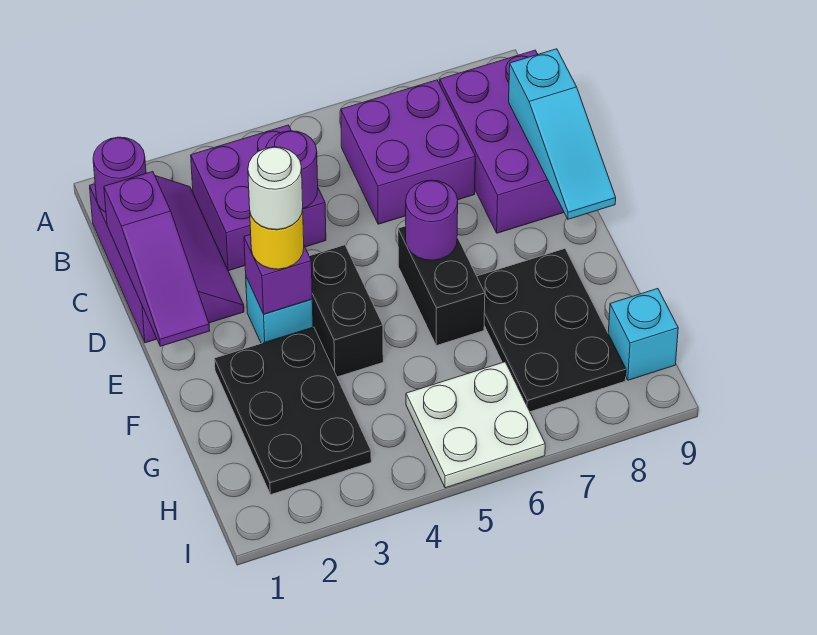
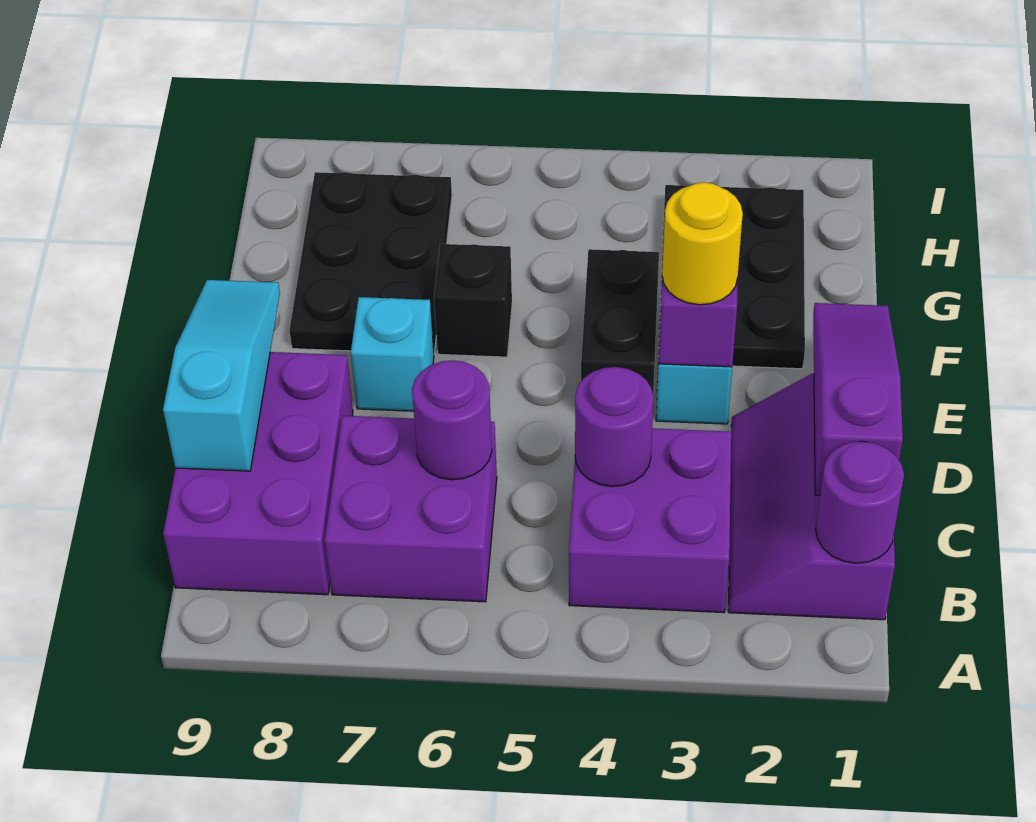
white round brick E3 level 4 -> none
black brick E6:F6 level 1 -> black brick F6 level 1
purple round brick E6 level 2 -> purple round brick C6 level 2
white plate H5:I6 level 1 -> none
cyan brick H9 level 1 -> cyan brick E7 level 1

